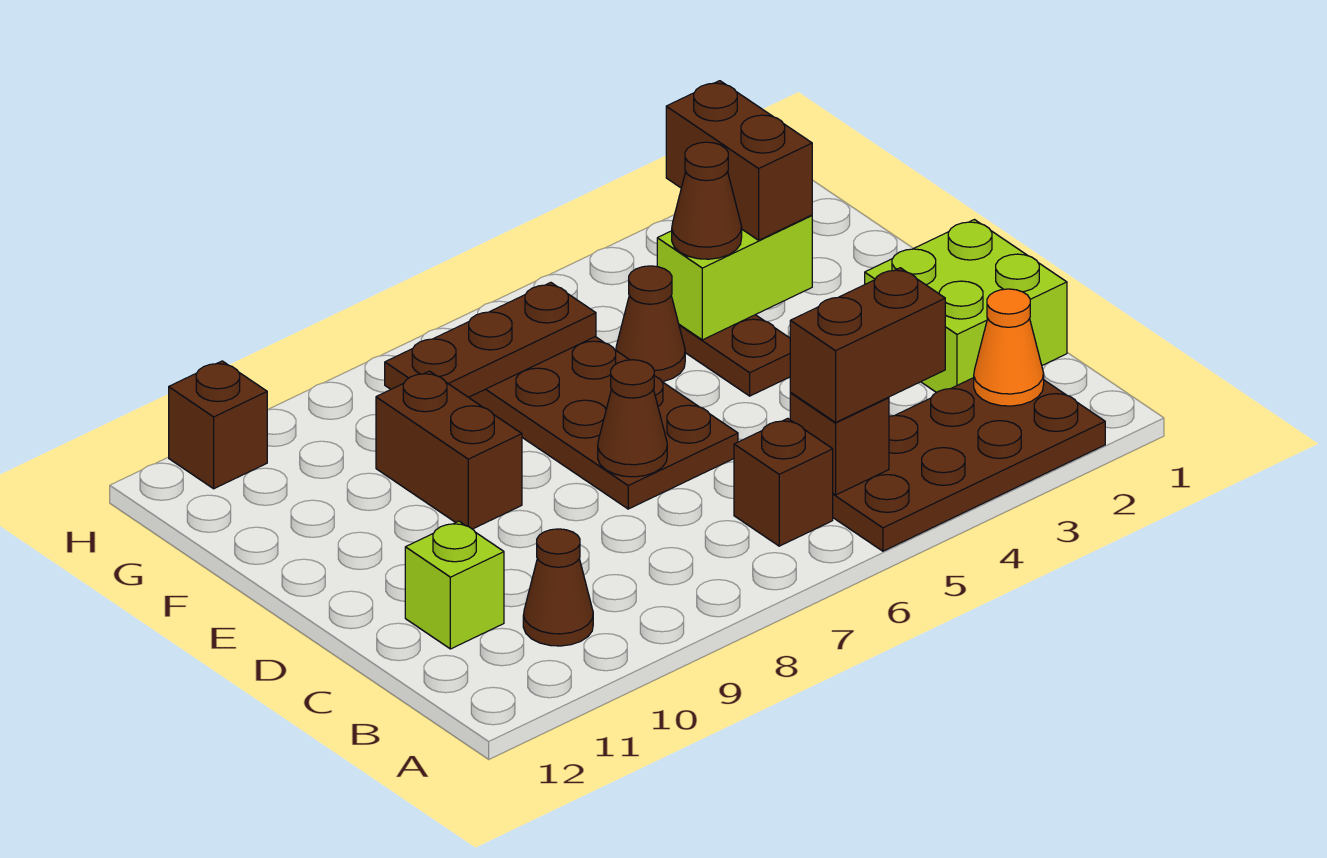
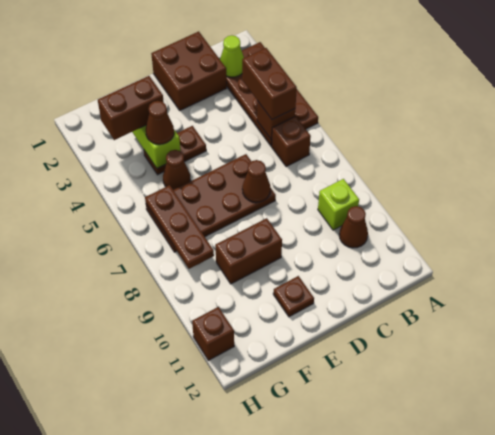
orange cone B2 level 2 -> lime cone B2 level 2
lime brick C1:D2 level 1 -> brown brick C1:D2 level 1
lime brick C11 level 1 -> lime brick B9 level 1
none -> brown plate E11 level 1

